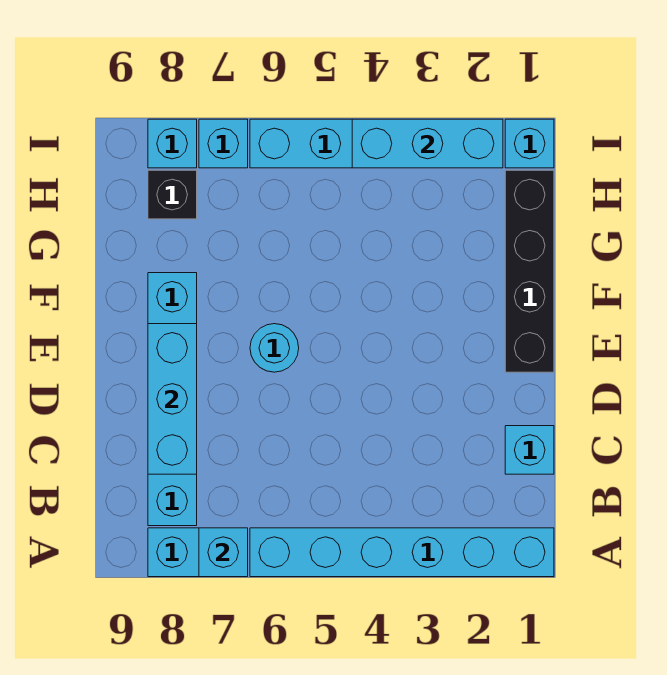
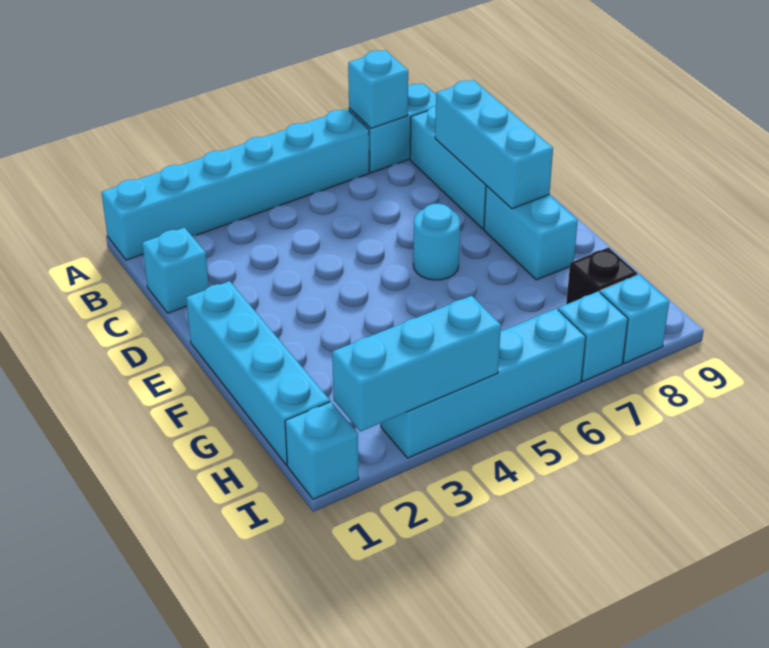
black brick E1:H1 level 1 -> cyan brick E1:H1 level 1

